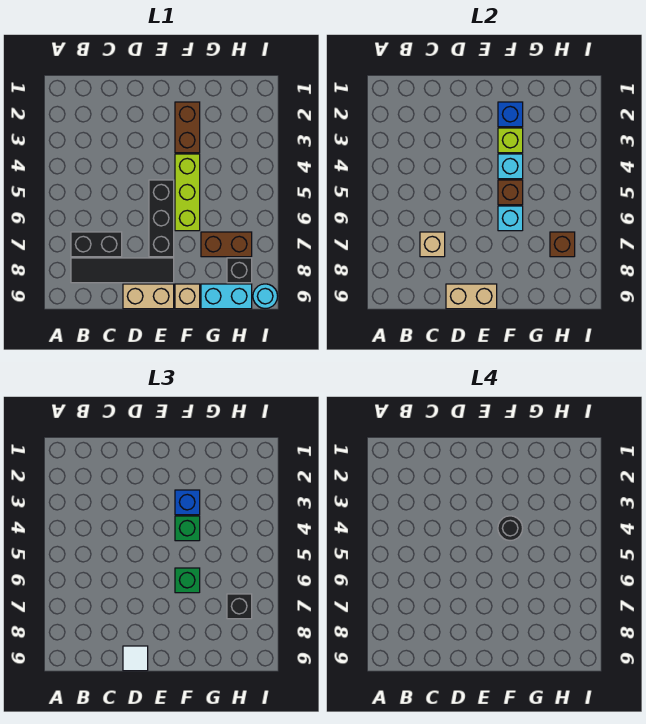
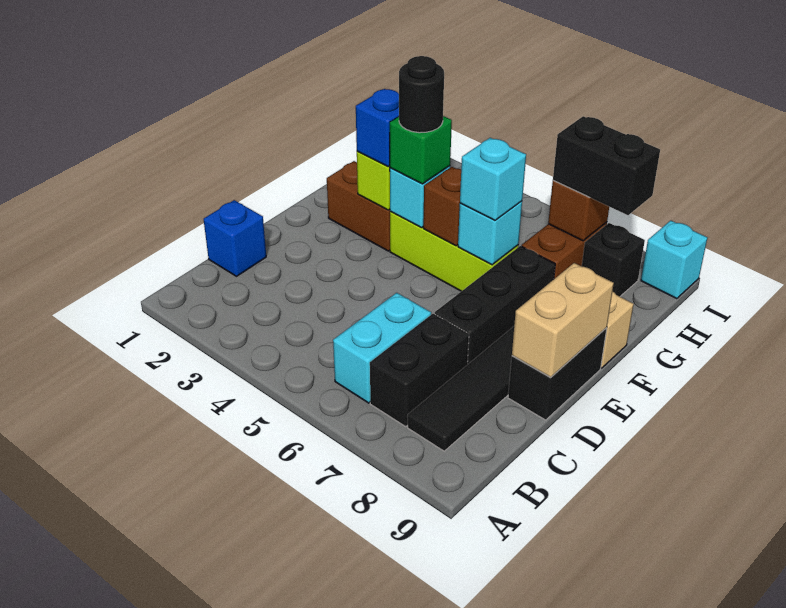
tan brick C7 level 2 -> none
tan brick D9:E9 level 1 -> black brick D9:E9 level 1
white tile D9 level 3 -> none
black brick E5:E7 level 1 -> black brick D7:F7 level 1
blue brick F2 level 2 -> blue brick C1 level 1
green brick F6 level 3 -> cyan brick F6 level 3
cyan brick G9:H9 level 1 -> cyan brick B6:C6 level 1
black brick H7 level 3 -> black brick H7:H8 level 3
cyan round brick I9 level 1 -> cyan brick I9 level 1

